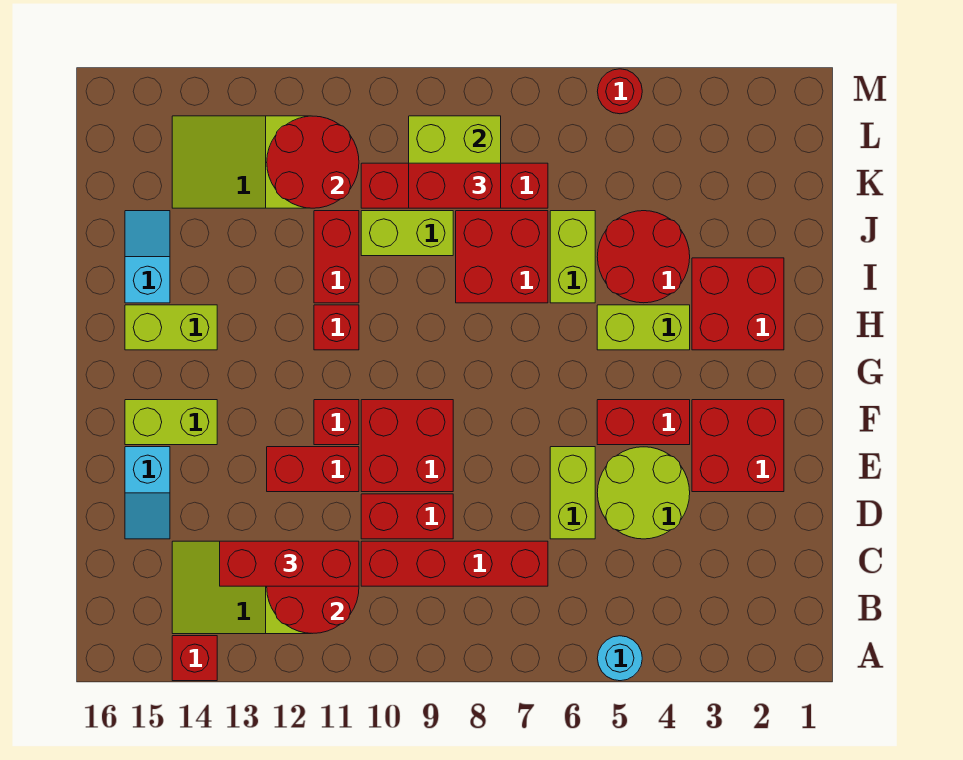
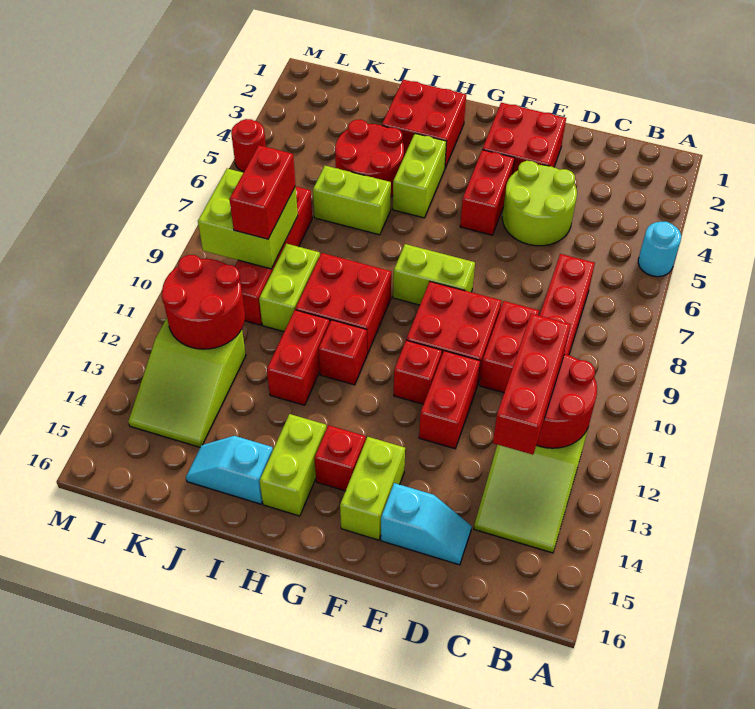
red brick A14 level 1 -> red brick G14 level 1
lime brick D6:E6 level 1 -> lime brick F8:G8 level 1
red brick I7:J8 level 1 -> red brick H9:I10 level 1
red brick I11:J11 level 1 -> red brick I11:I12 level 1

